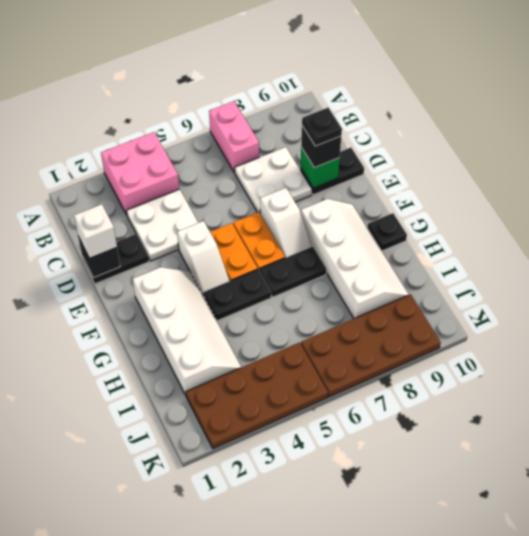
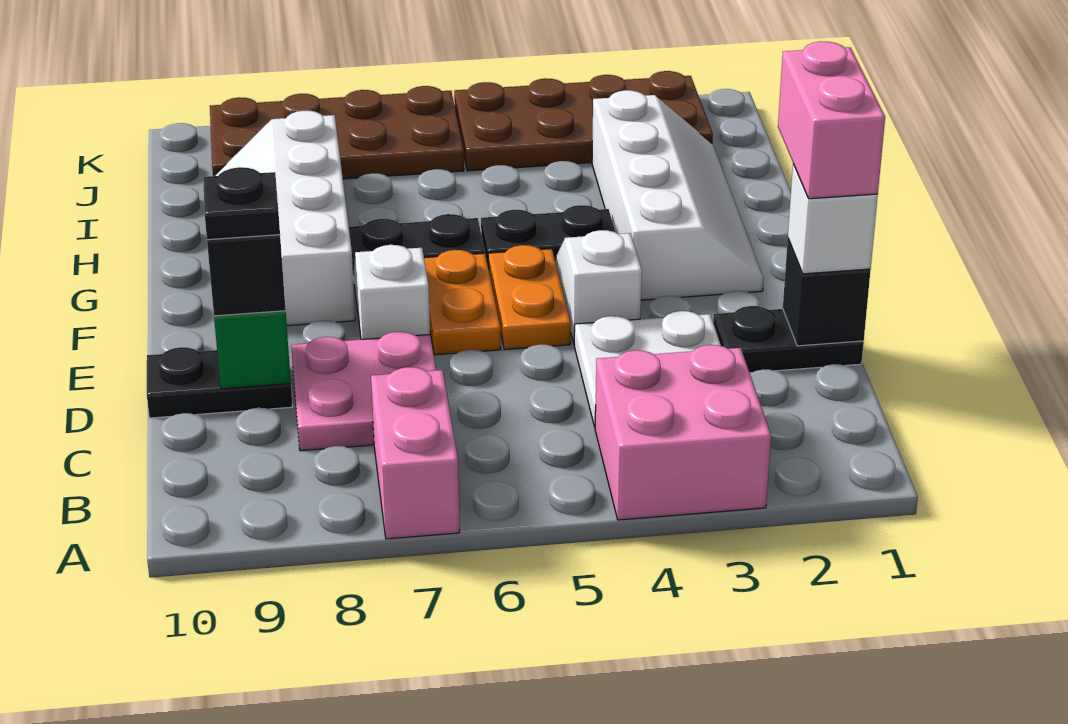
white plate C7:D8 level 1 -> pink plate C7:D8 level 1
none -> pink brick D1:E1 level 4
white slope F2:I3 level 1 top 2 -> white slope F2:I3 level 1 top 3
black plate G10 level 1 -> none

